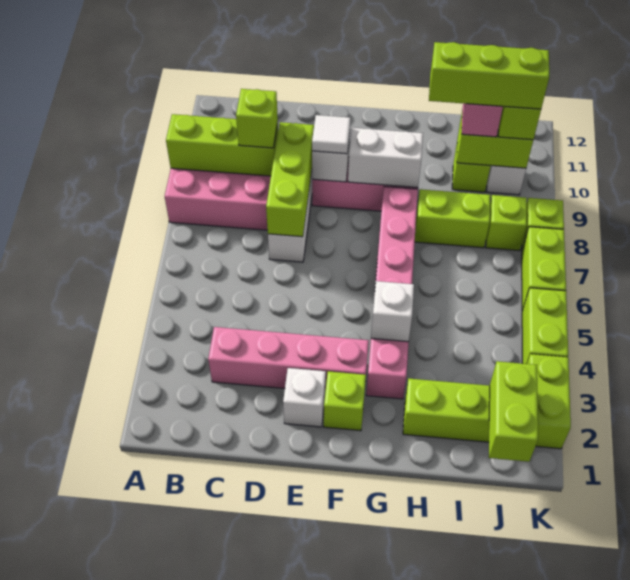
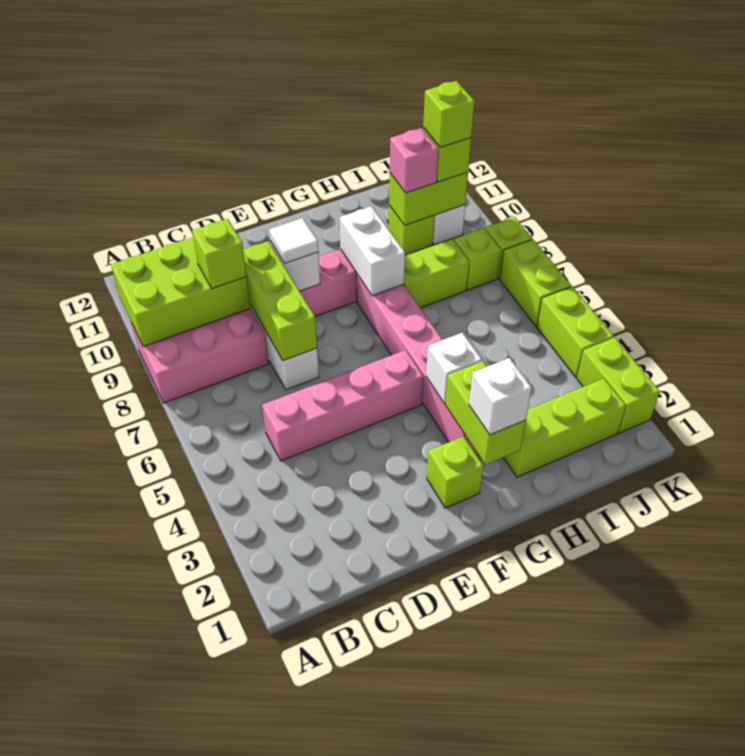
lime brick A9:C9 level 2 -> lime brick A9:C10 level 2
pink brick C3:F3 level 1 -> pink brick C5:F5 level 1
white brick E2 level 1 -> white brick G2 level 3
white brick F9:G9 level 2 -> white brick G8:G9 level 2
lime brick H10:J10 level 4 -> lime brick J10 level 4
lime brick J1:J2 level 2 -> lime brick G2:G3 level 2

